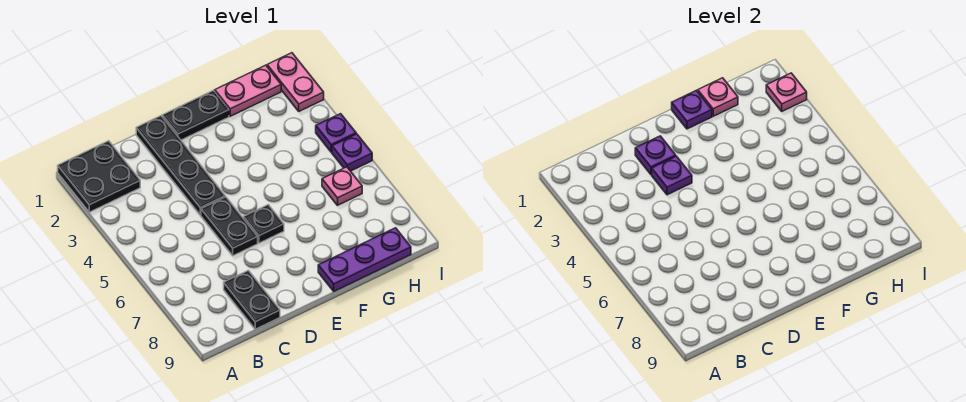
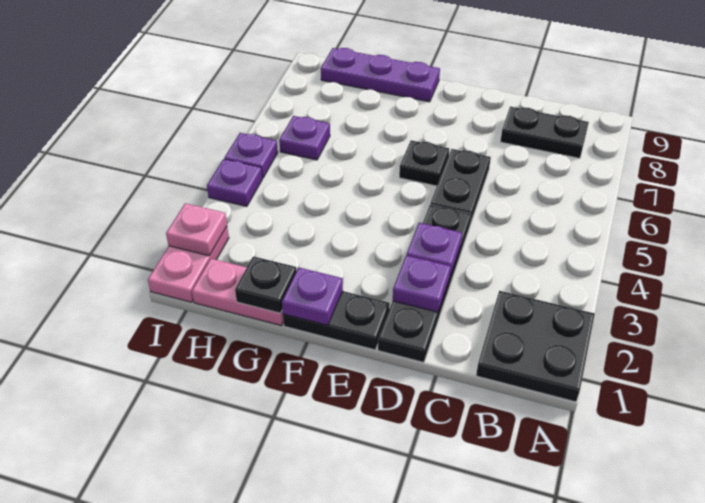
black plate C8:C9 level 1 -> black plate B8:C8 level 1
pink plate G1 level 2 -> black plate G1 level 2
pink plate H6 level 1 -> purple plate H6 level 1

